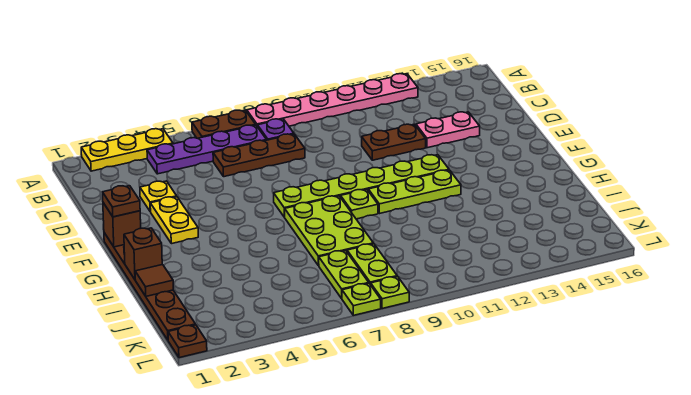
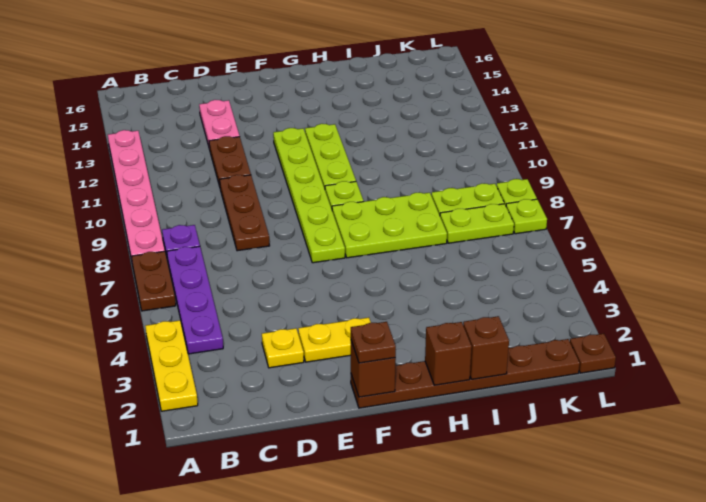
brown plate C6:C8 level 1 -> brown plate D8:D10 level 1
brown tile I1 level 2 -> brown brick I1 level 2

